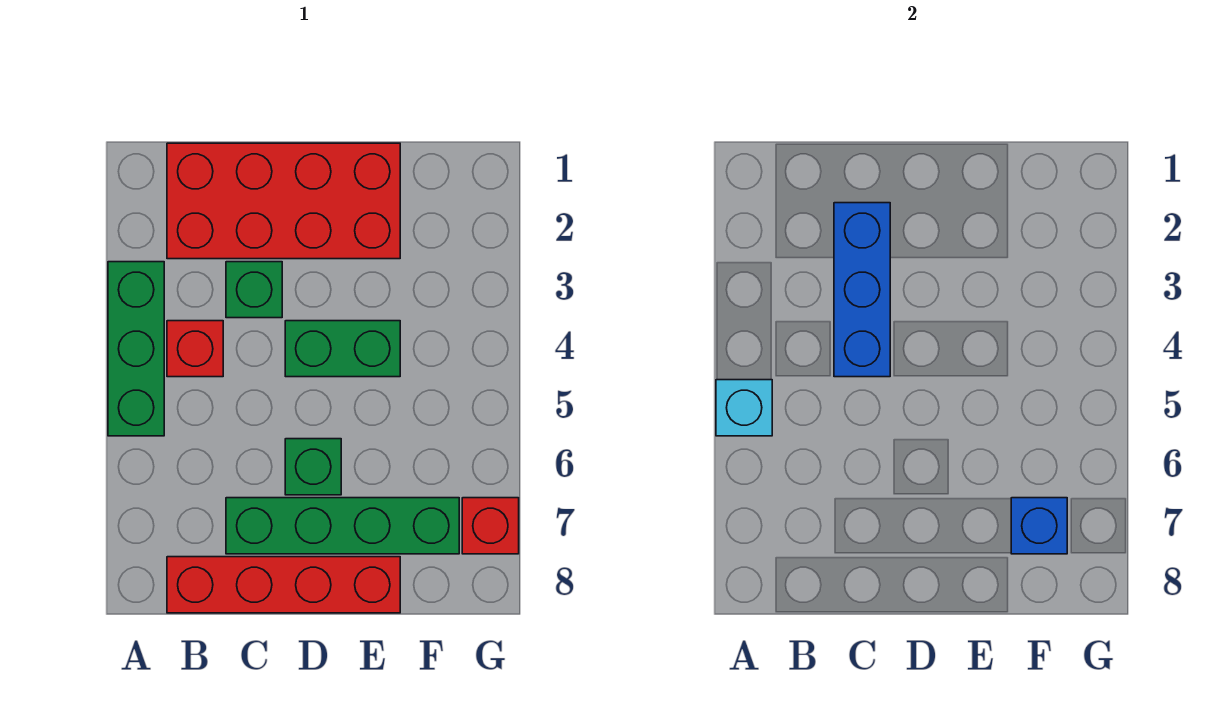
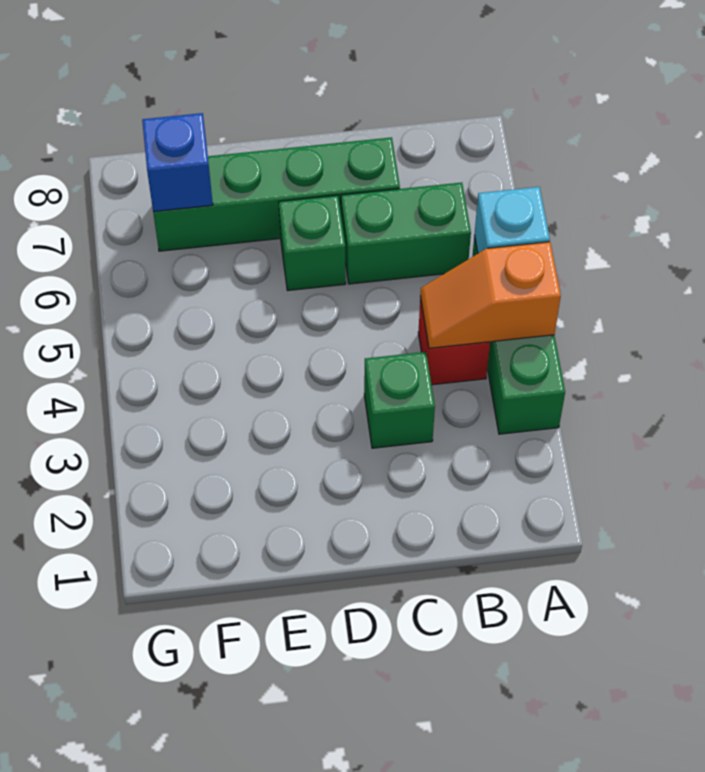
none -> orange slope A4:B4 level 2 top A
red brick B1:E2 level 1 -> none
red brick B8:E8 level 1 -> none
blue brick C2:C4 level 2 -> none
green brick D4:E4 level 1 -> green brick B6:C6 level 1
red brick G7 level 1 -> none

